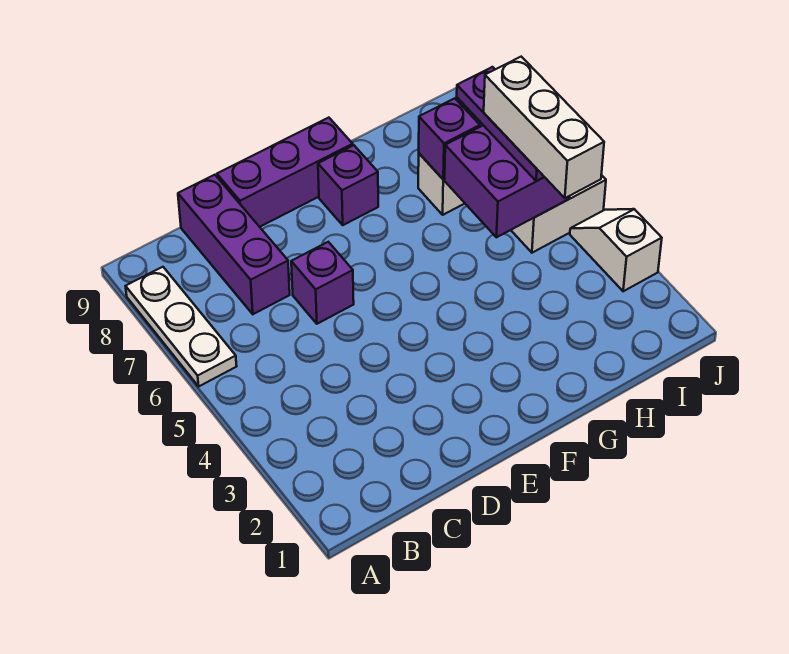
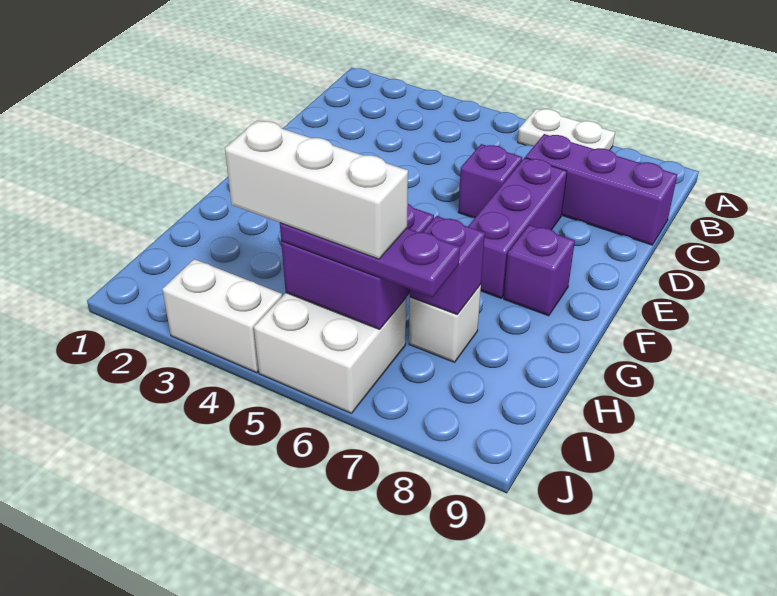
white plate A6:A8 level 1 -> white plate A6:A7 level 1
purple brick D9:F9 level 1 -> purple brick D7:F7 level 1
white slope J3:J4 level 1 top 3 -> white brick J3:J4 level 1

